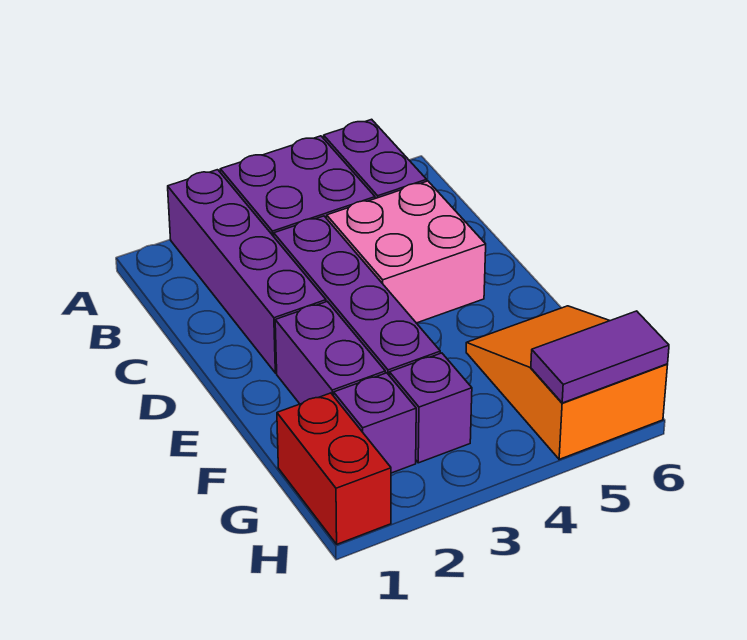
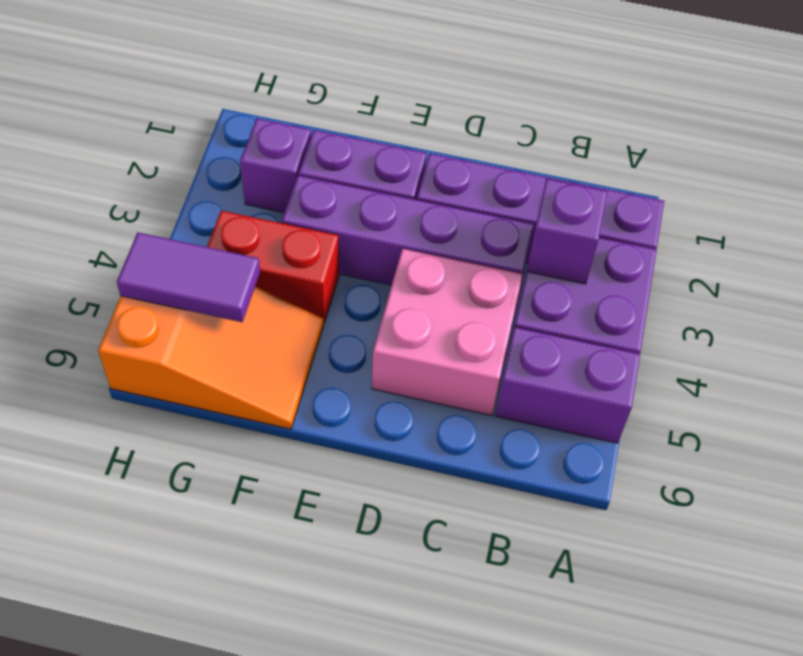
red brick G1:H1 level 1 -> red brick F4:G4 level 1
purple brick G3 level 1 -> purple brick B3 level 2
purple tile H5:H6 level 2 -> purple tile G5:H5 level 2

